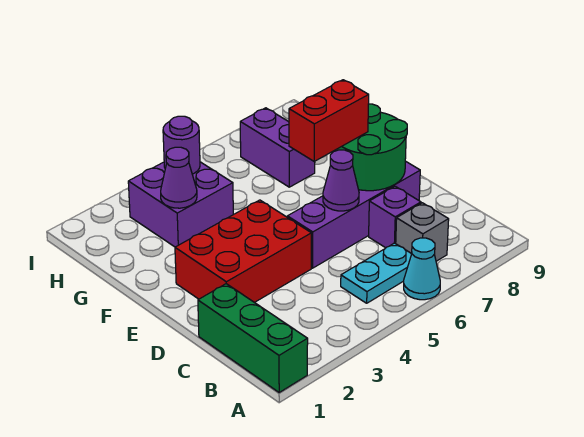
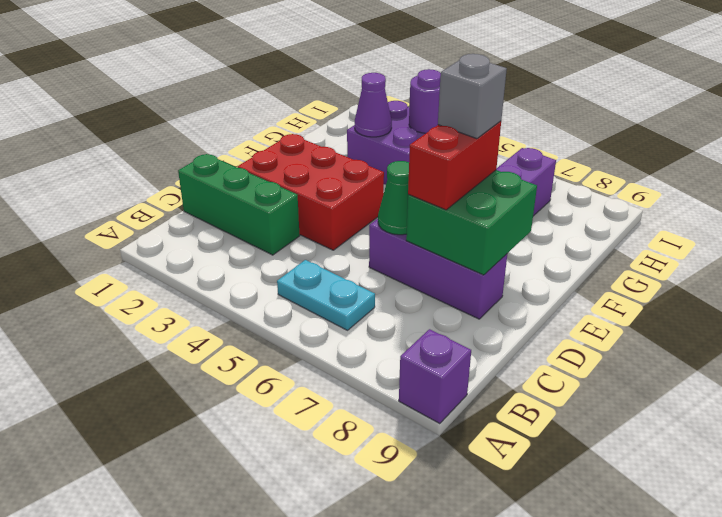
green brick A1:C1 level 1 -> green brick C1:C3 level 1
cyan cone A6 level 1 -> none
grey brick B7 level 1 -> grey brick E7 level 4
purple brick C7 level 1 -> purple brick A9 level 1
purple brick D5:D8 level 1 -> purple brick D6:D8 level 1
purple cone D6 level 2 -> green cone D6 level 2
green round brick D7:E8 level 2 -> green brick D7:E8 level 2
red brick E6:E7 level 3 -> red brick D7:E7 level 3

